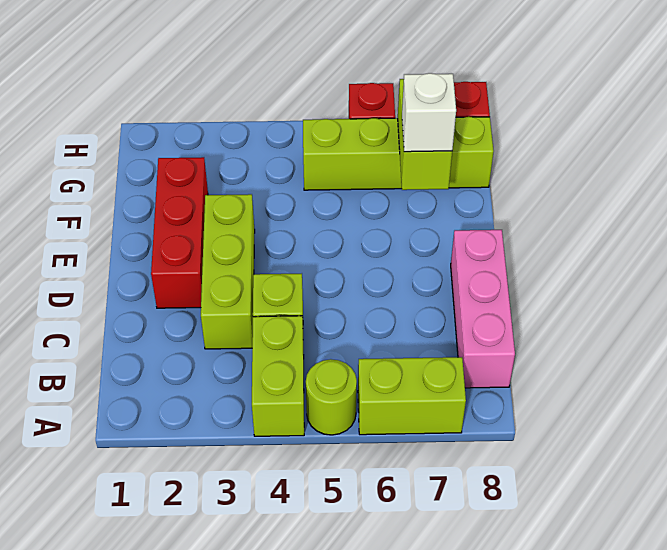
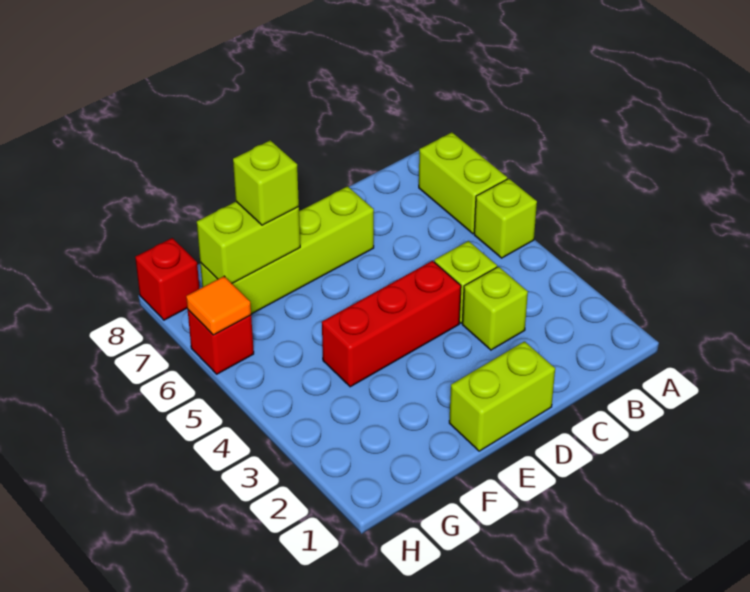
lime brick A4:B4 level 1 -> lime brick D1:E1 level 1
lime round brick A5 level 1 -> lime brick A5 level 1
pink brick B8:D8 level 1 -> none
lime brick C3:E3 level 1 -> lime brick C3 level 1
red brick D2:F2 level 1 -> red brick D4:F4 level 1
white brick F7 level 3 -> lime brick F7 level 3
lime brick G5:G8 level 1 -> lime brick D7:G7 level 1
none -> orange tile H6 level 2

